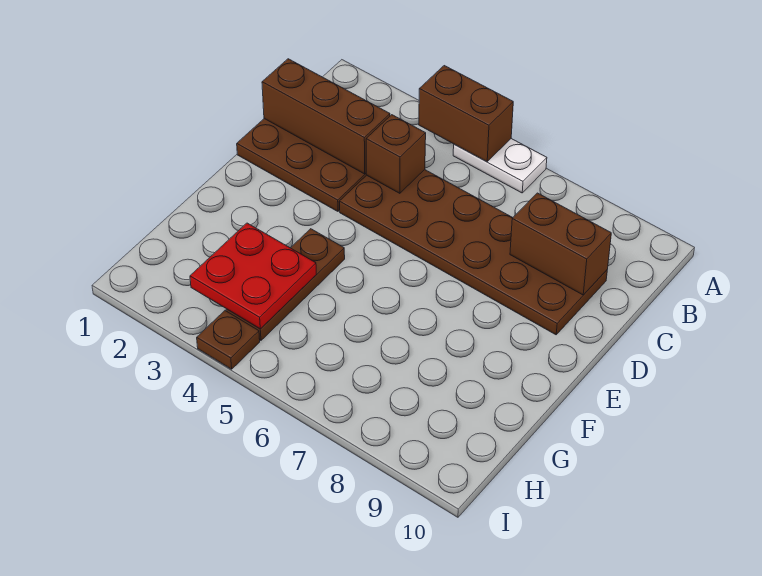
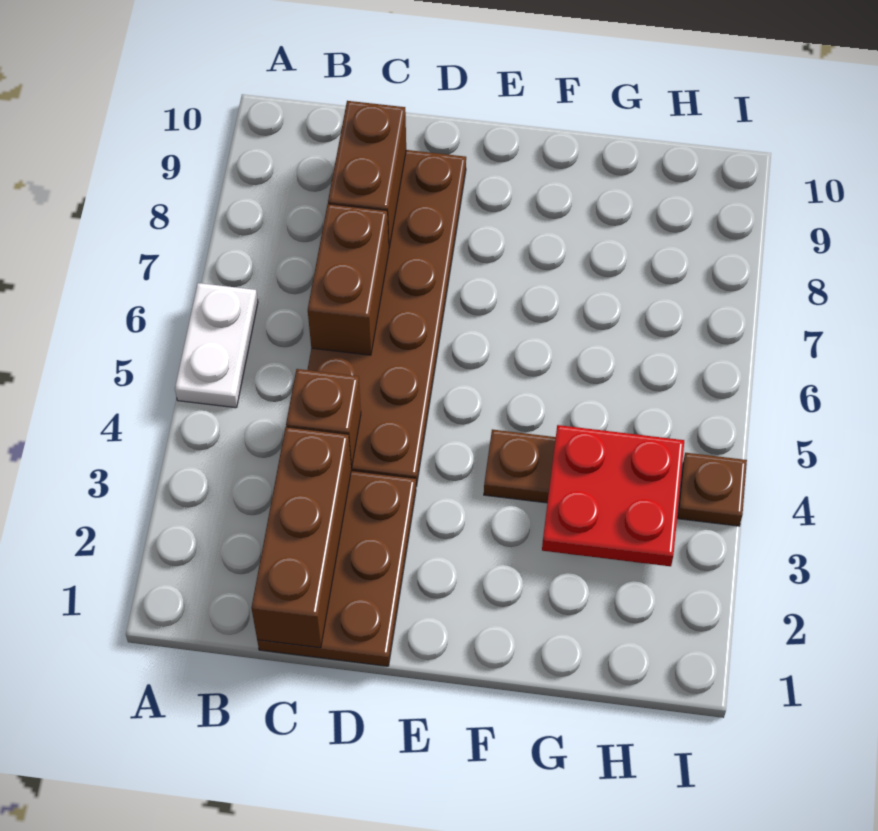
brown brick A4:A5 level 2 -> brown brick C6:C7 level 2

